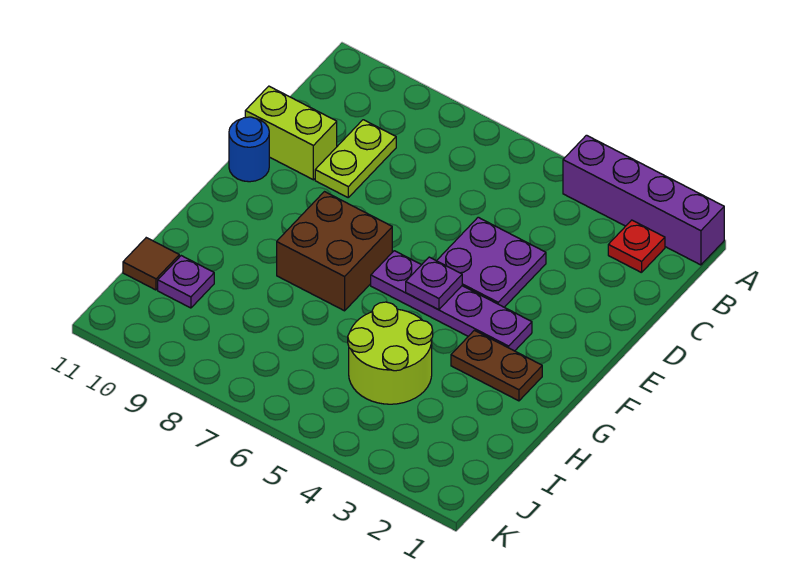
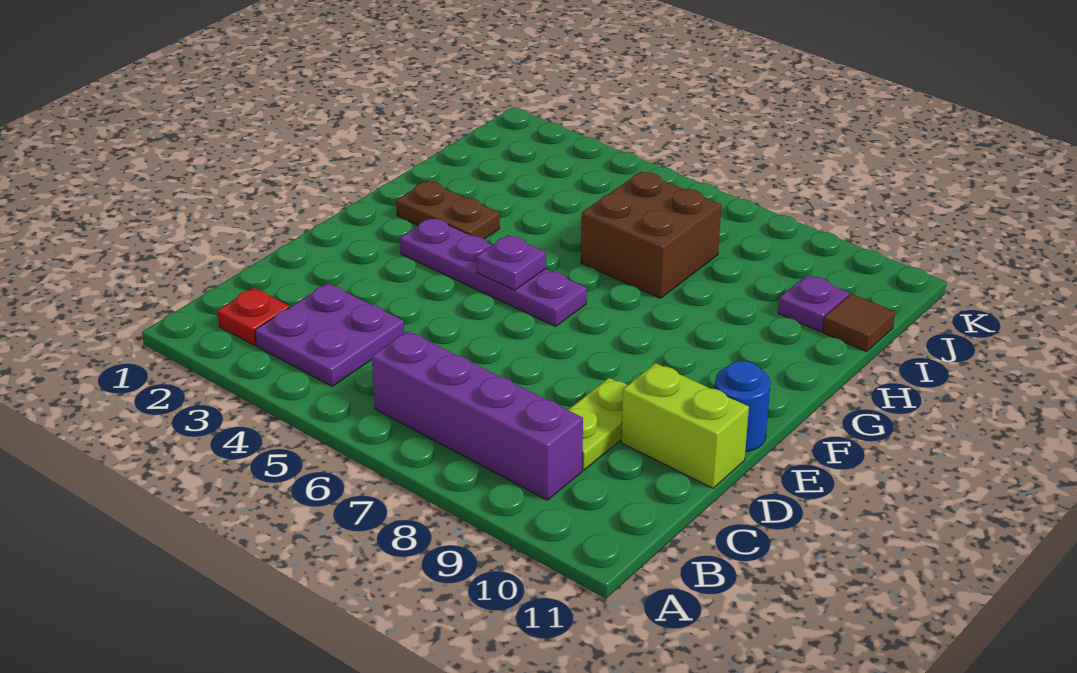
purple brick A1:A4 level 1 -> purple brick B6:B9 level 1
purple plate D4:E5 level 1 -> purple plate B3:C4 level 1
brown brick F7:G8 level 1 -> brown brick H6:I7 level 1
lime round brick H4:I5 level 1 -> none

